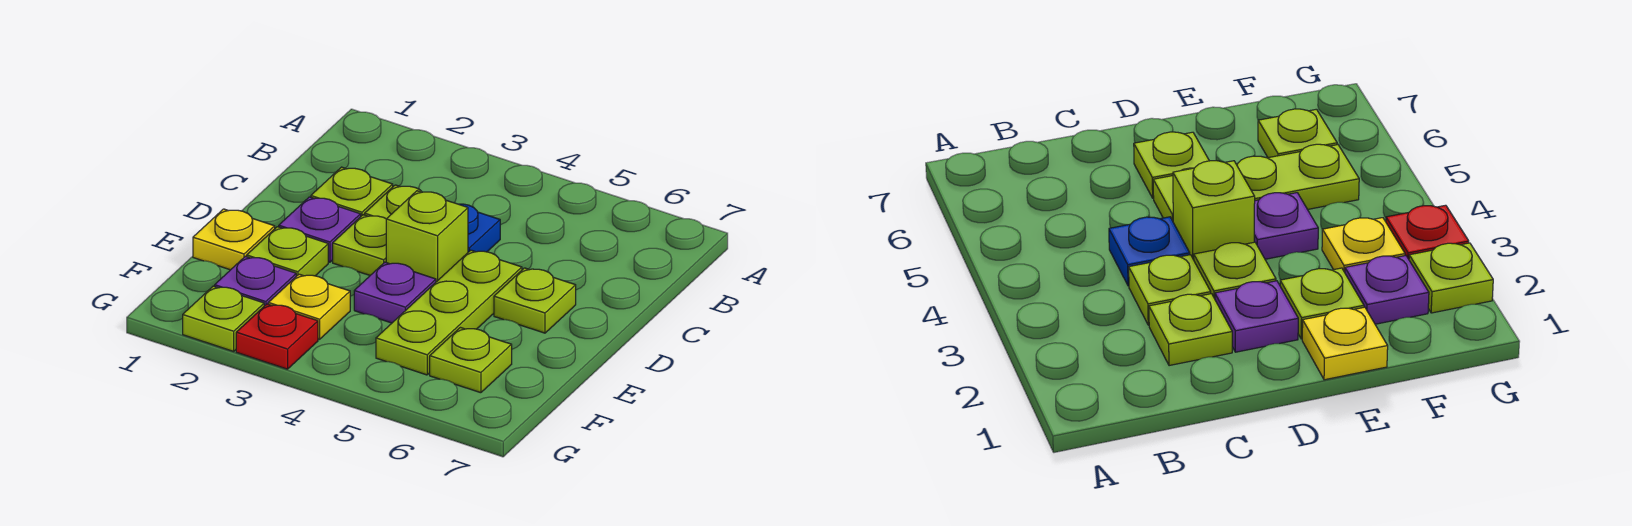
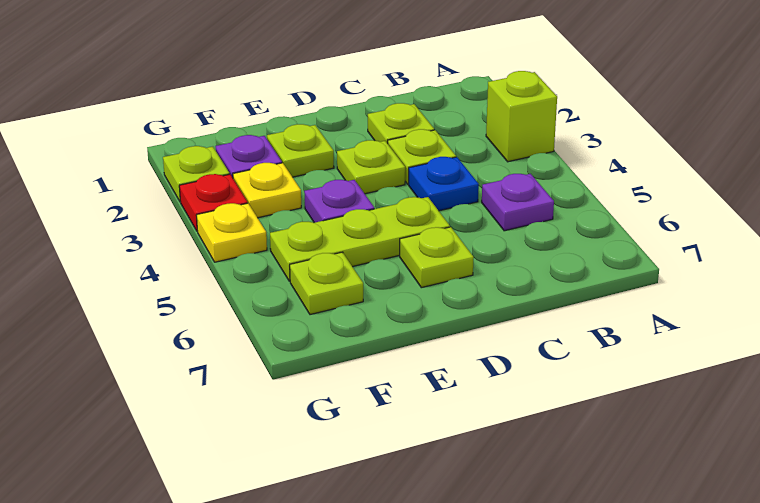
purple plate D2 level 1 -> purple plate B5 level 1
lime brick D4 level 1 -> lime brick A3 level 1
yellow plate E1 level 1 -> yellow plate G4 level 1

